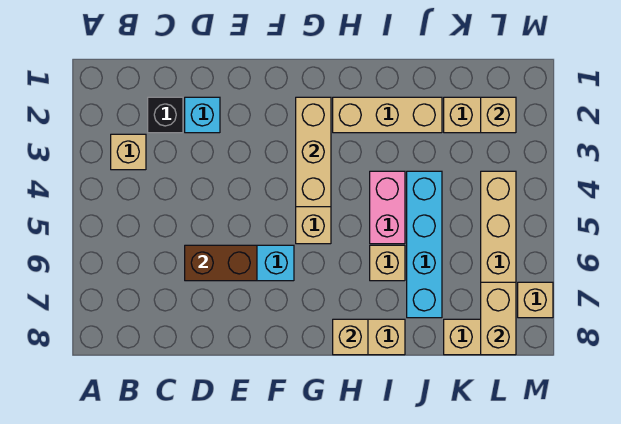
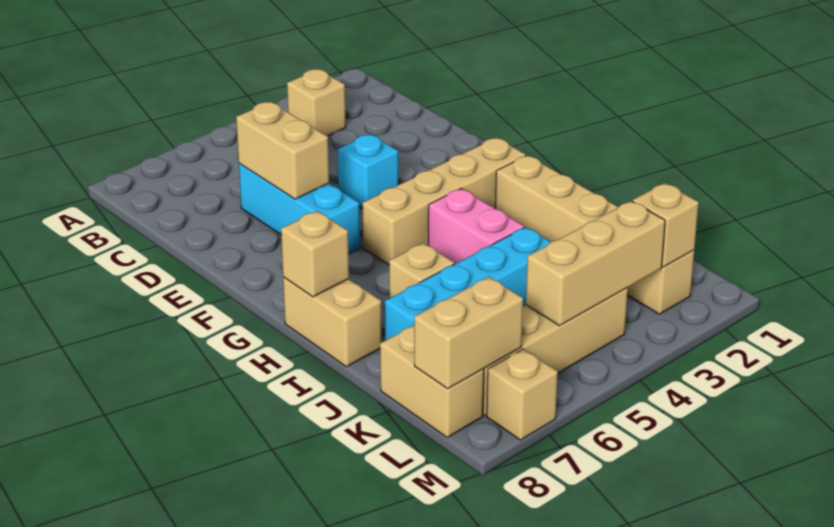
black brick C2 level 1 -> none
cyan brick D2 level 1 -> cyan brick E4 level 1
brown brick D6:E6 level 2 -> tan brick D6:E6 level 2
tan brick G2:G4 level 2 -> tan brick L3:L5 level 2
pink brick I4:I5 level 1 -> pink brick H4:I4 level 1

